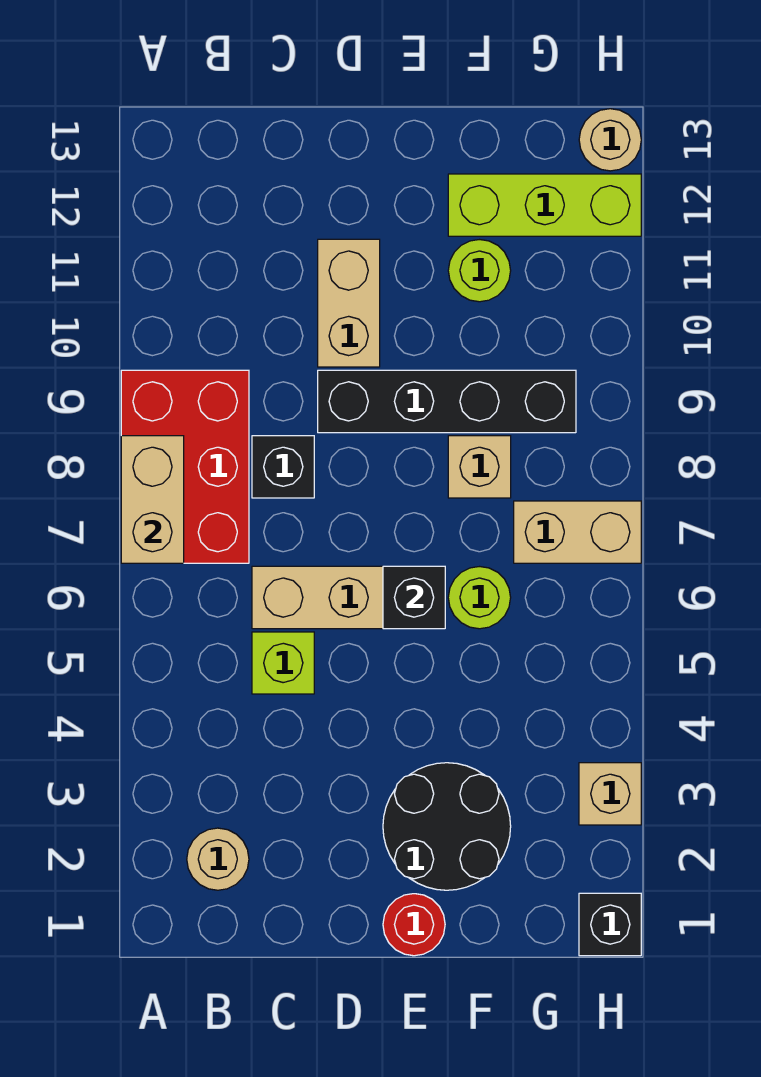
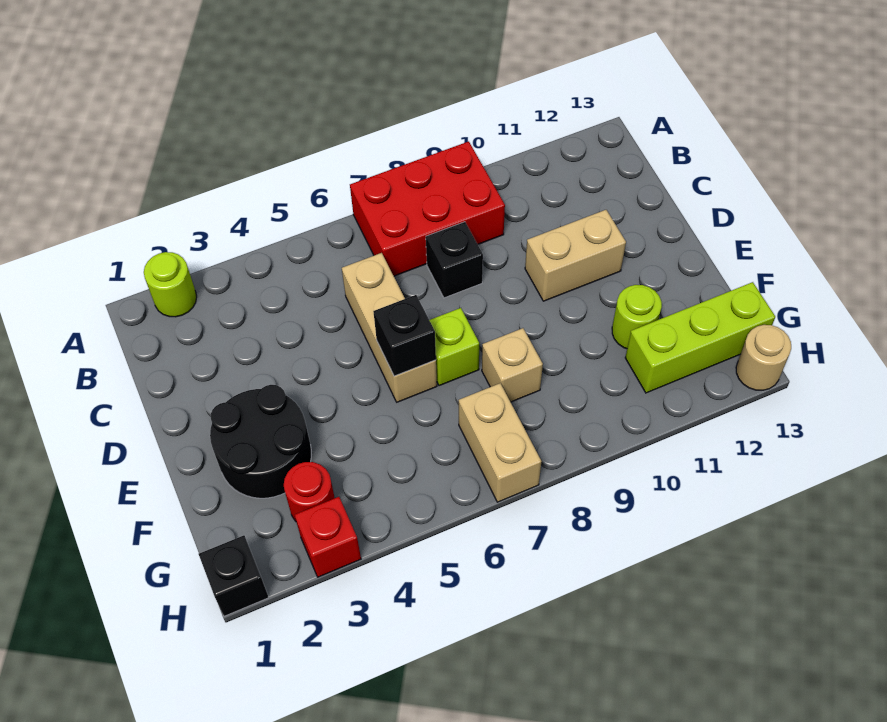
tan brick A7:A8 level 2 -> none
tan round brick B2 level 1 -> none
lime brick C5 level 1 -> lime brick E7 level 1
black brick D9:G9 level 1 -> none
red round brick E1 level 1 -> red round brick G3 level 1
lime round brick F6 level 1 -> lime round brick A2 level 1
lime brick F12:H12 level 1 -> lime brick G11:G13 level 1
tan brick H3 level 1 -> red brick H3 level 1

